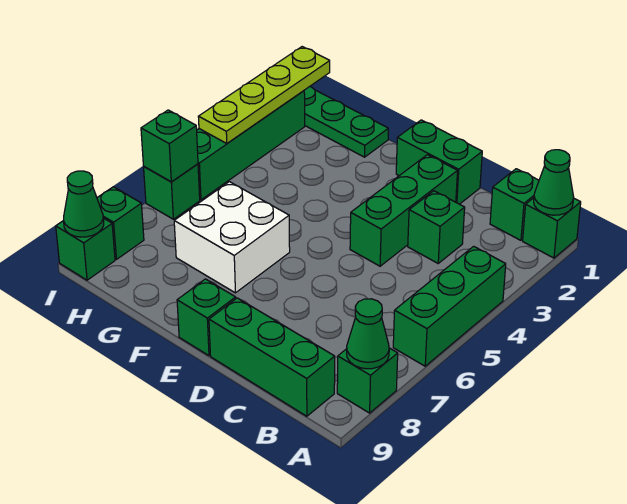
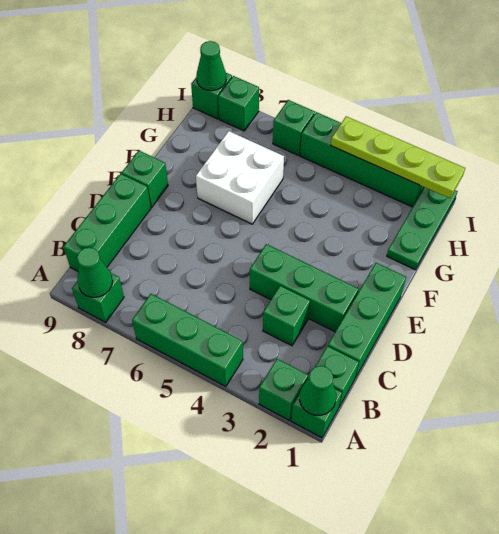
green brick D1:E1 level 1 -> green brick C1:E1 level 1
green brick I6 level 2 -> green brick A2 level 1

